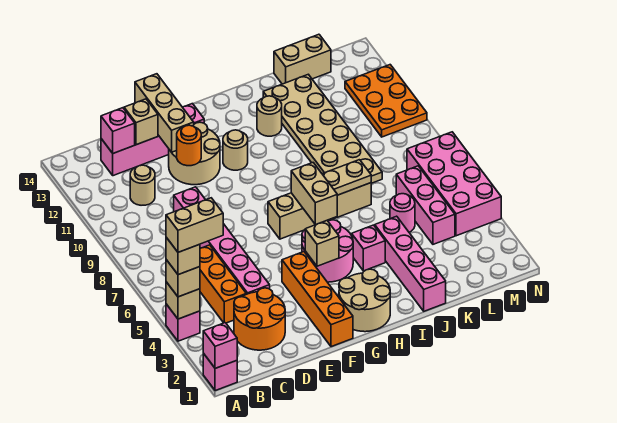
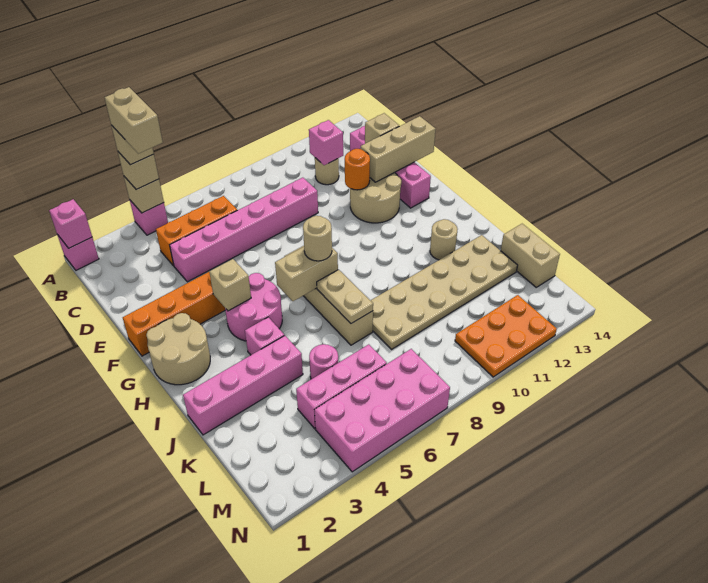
orange round brick C2:D3 level 1 -> none
pink brick C13 level 2 -> pink brick C11 level 2
tan round brick G11 level 1 -> tan round brick H7 level 3

